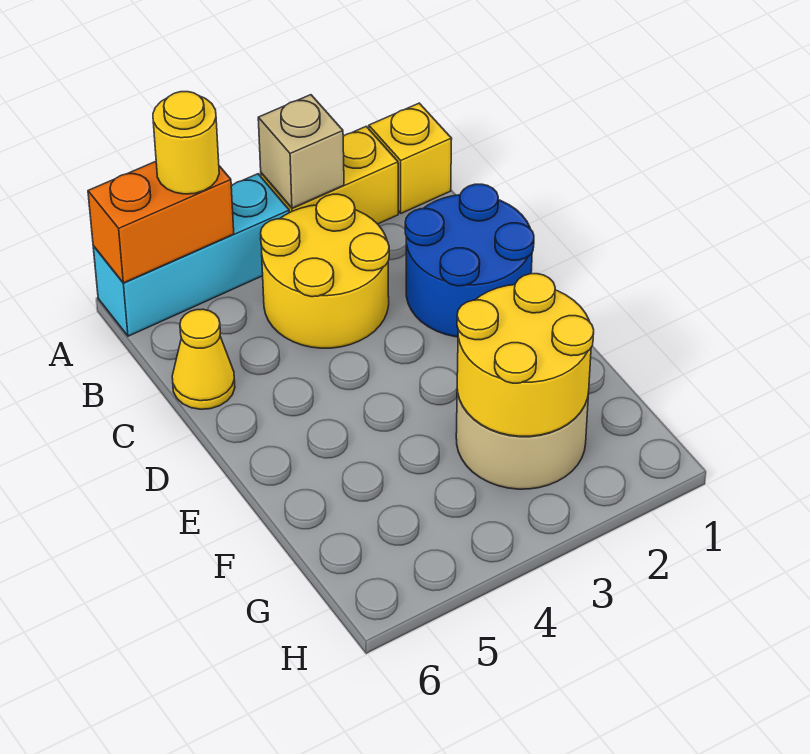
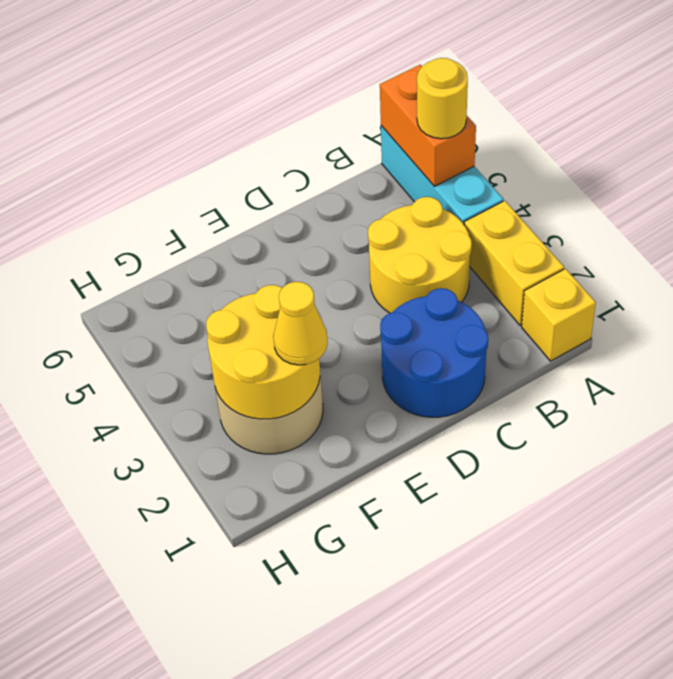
tan brick A3 level 2 -> none
yellow cone C6 level 1 -> yellow cone F2 level 3

